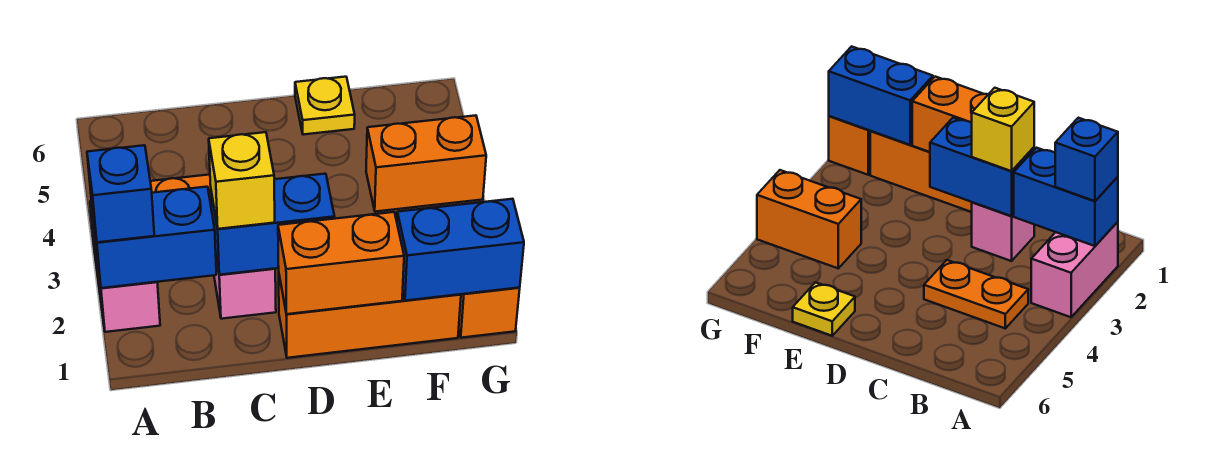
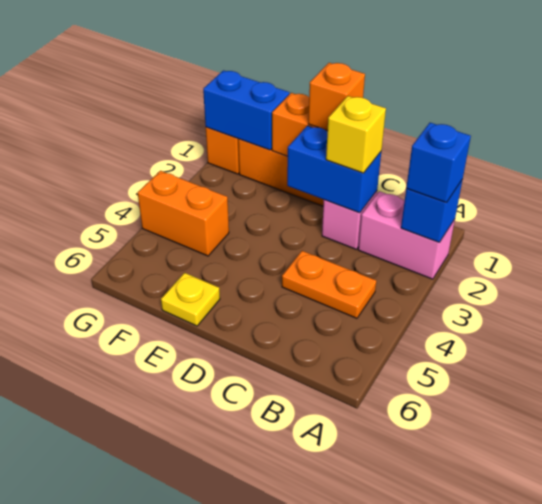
pink brick A2:A3 level 1 -> pink brick A2:B2 level 1
blue brick A2:B2 level 2 -> blue brick A2 level 2
none -> orange brick D1 level 3

